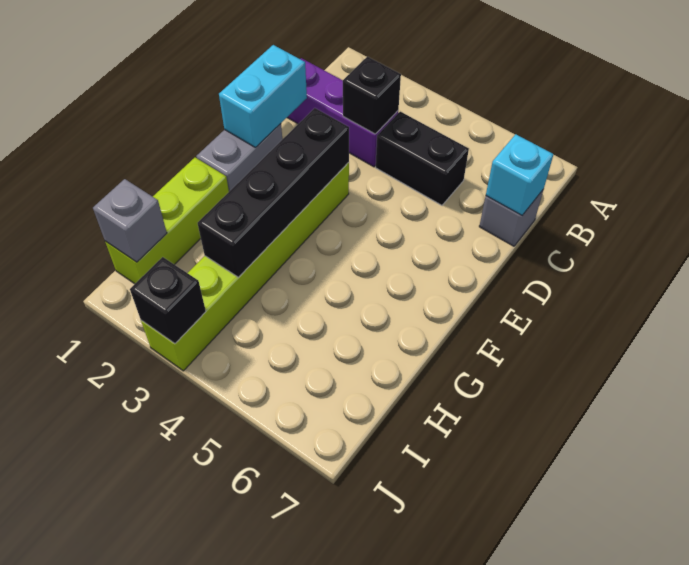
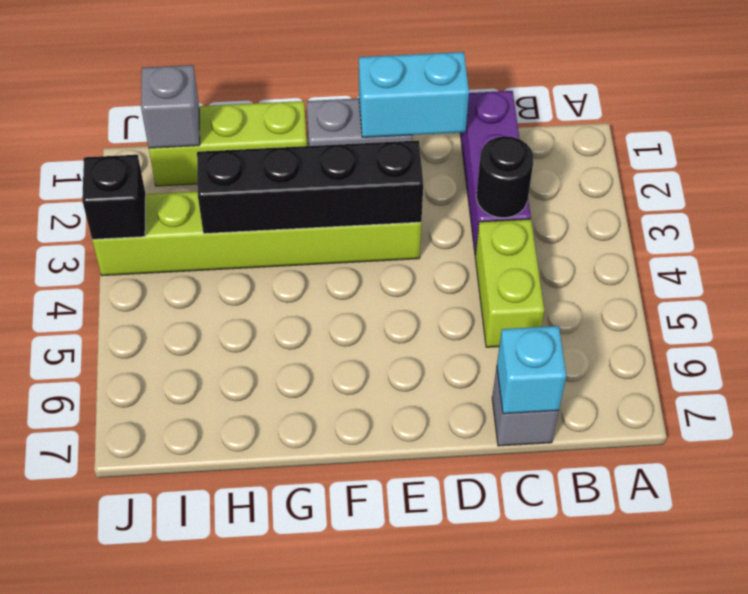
black brick C3 level 2 -> black round brick C3 level 2
black brick C4:C5 level 1 -> lime brick C4:C5 level 1

